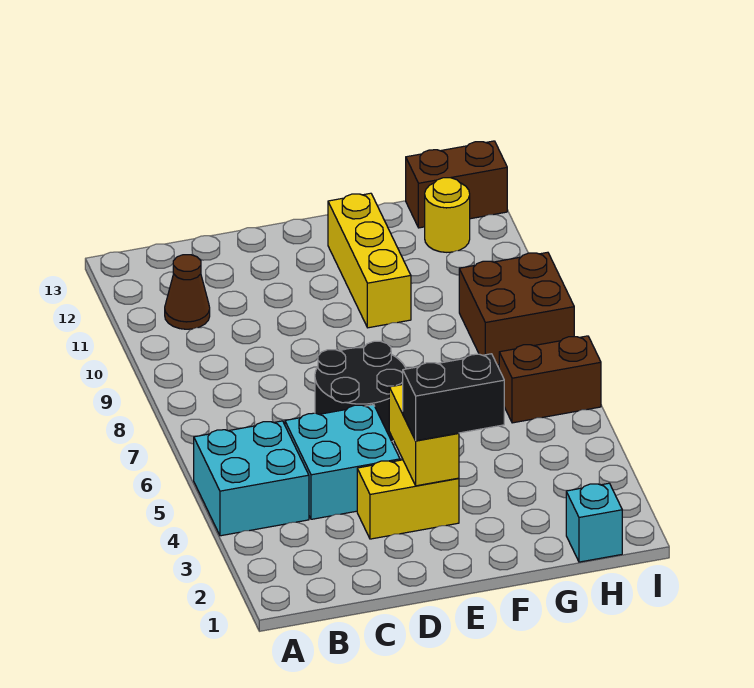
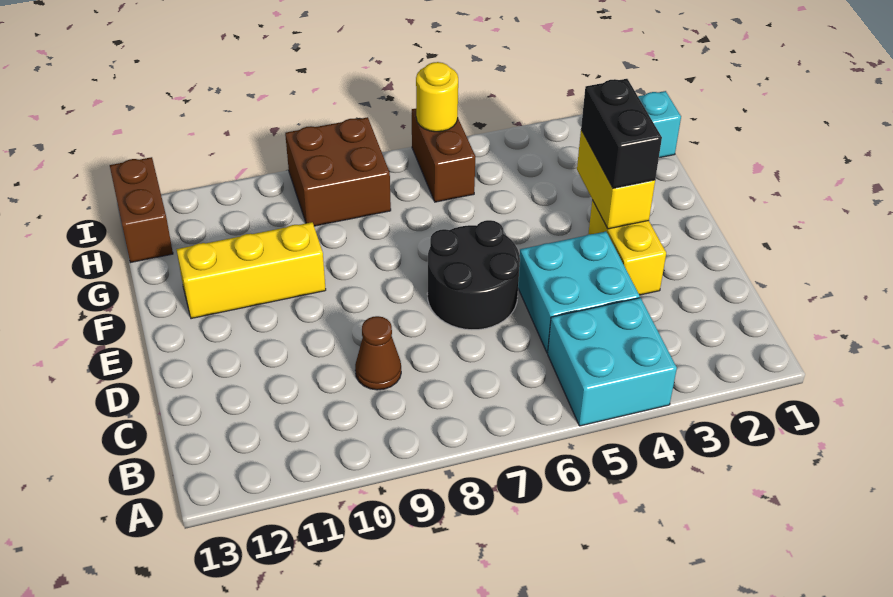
brown cone B11 level 1 -> brown cone C9 level 1
yellow brick E3:E4 level 2 -> yellow brick E3:F3 level 2
yellow round brick H12 level 1 -> yellow round brick I6 level 2

